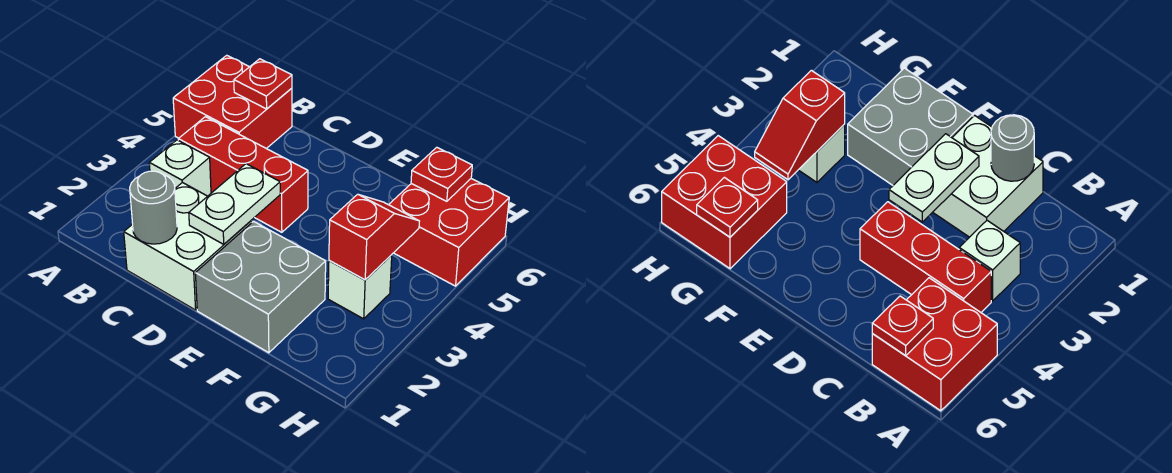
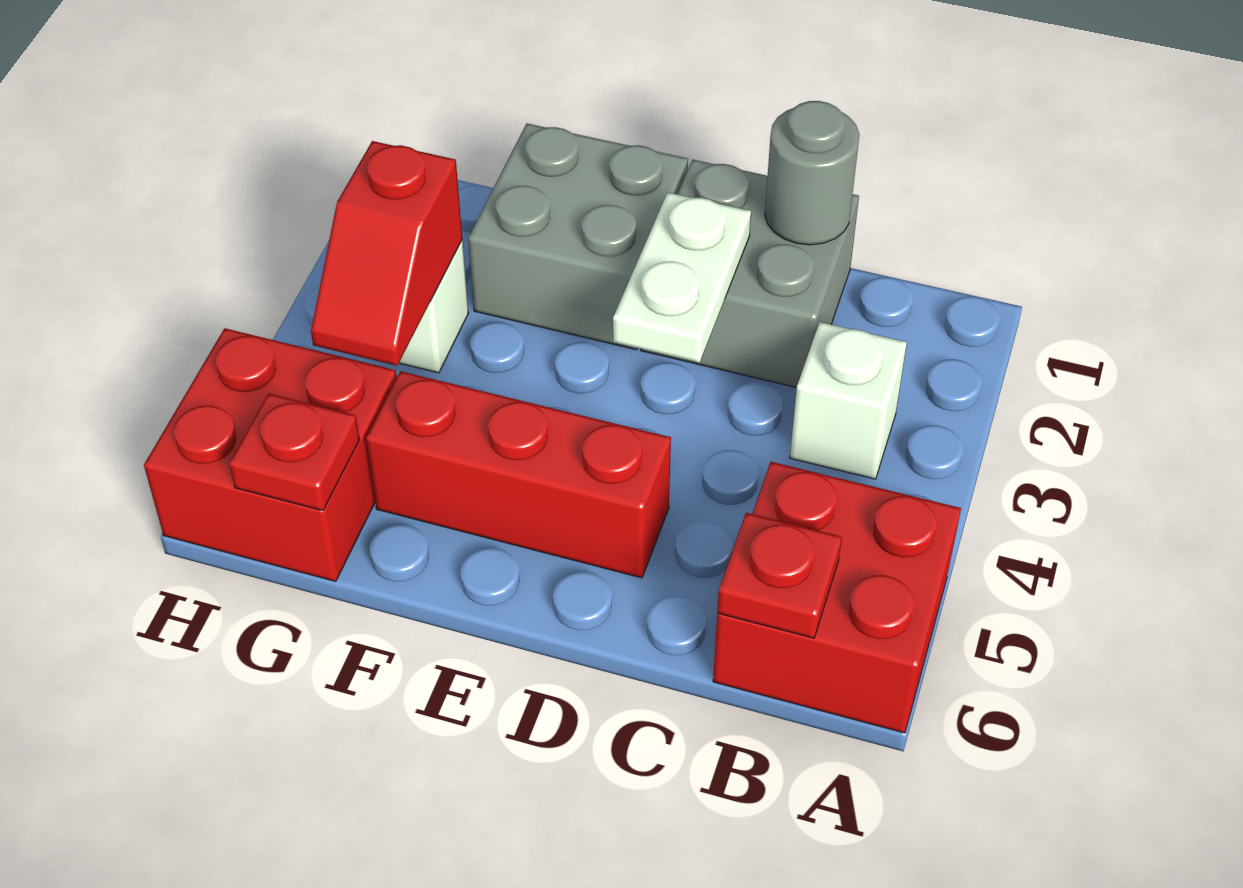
red brick B4:D4 level 1 -> red brick D5:F5 level 1
white brick C1:D2 level 1 -> grey brick C1:D2 level 1

